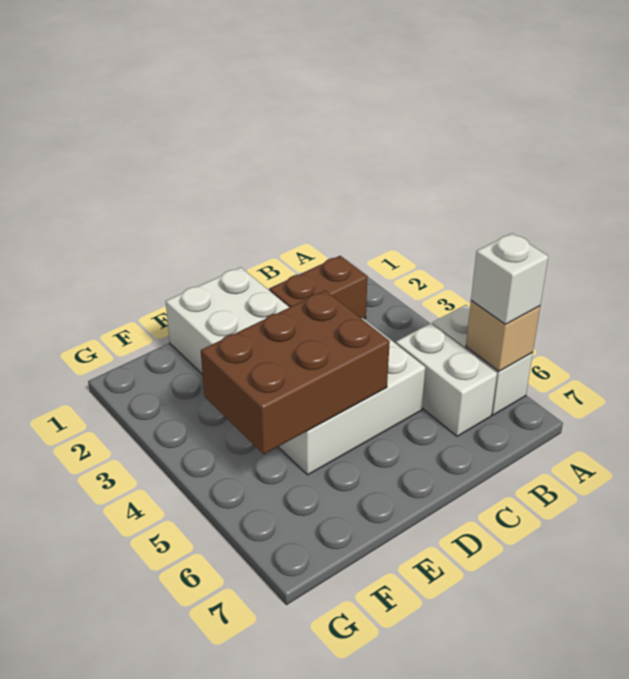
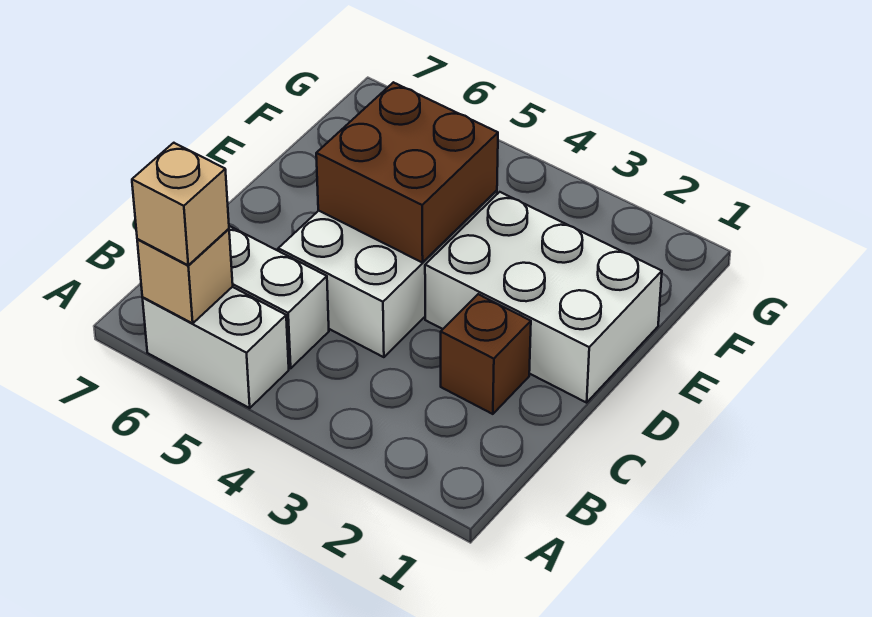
white brick A6 level 3 -> tan brick A6 level 3
brown brick B2:C2 level 1 -> brown brick C2 level 1
brown brick D4:F5 level 2 -> brown brick D4:E5 level 2

